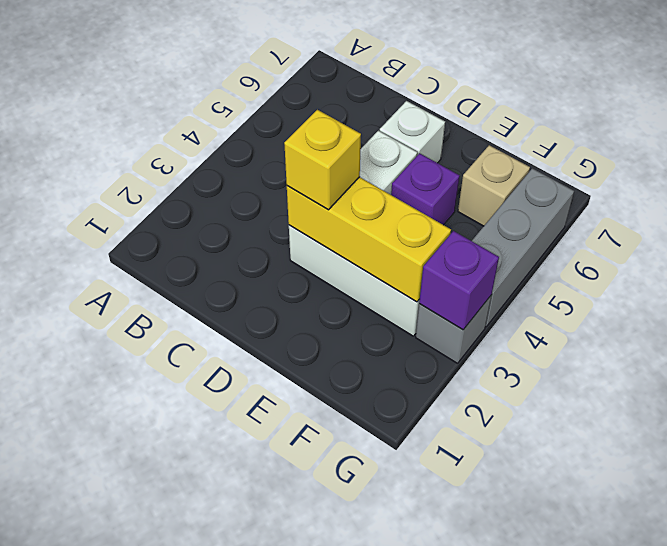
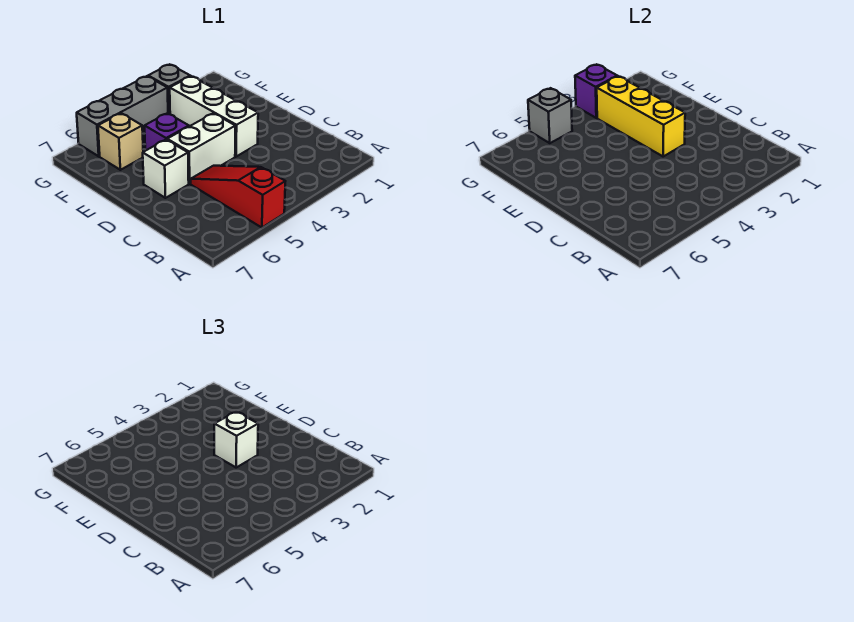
none -> red slope A5:C5 level 1 top A
yellow brick D3 level 3 -> white brick D3 level 3
none -> grey brick G5 level 2

